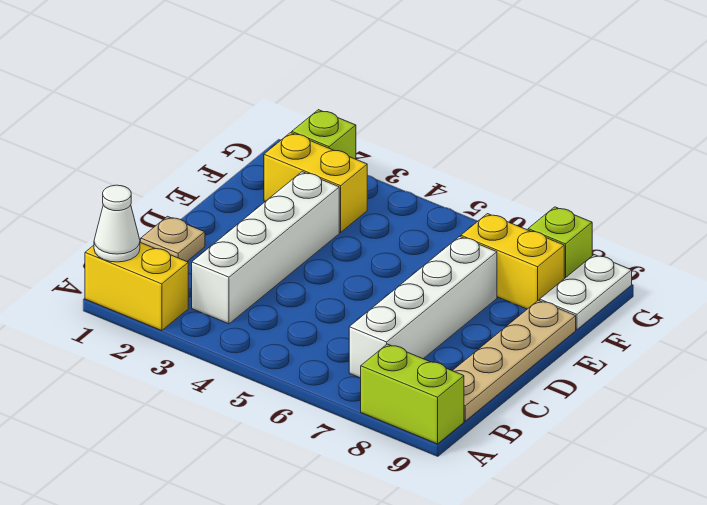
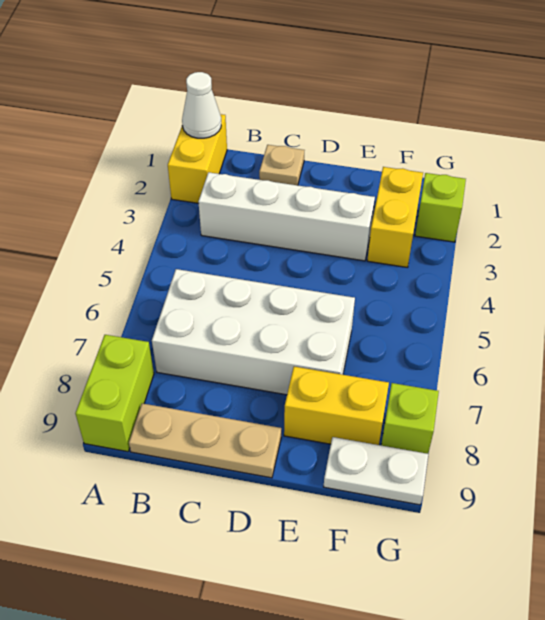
white brick B7:E7 level 1 -> white brick B6:E7 level 1
tan plate B9:E9 level 1 -> tan plate B9:D9 level 1
yellow brick F7:F8 level 1 -> yellow brick E8:F8 level 1

